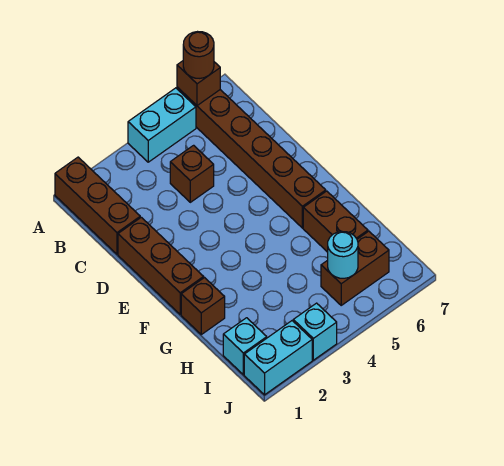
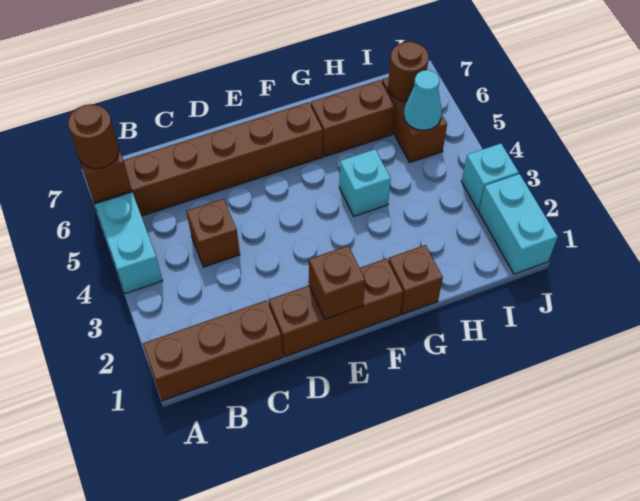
none -> brown brick E1 level 2
cyan brick I1 level 1 -> cyan brick G4 level 1
cyan round brick I5 level 2 -> cyan cone I5 level 2
none -> brown round brick I6 level 2

